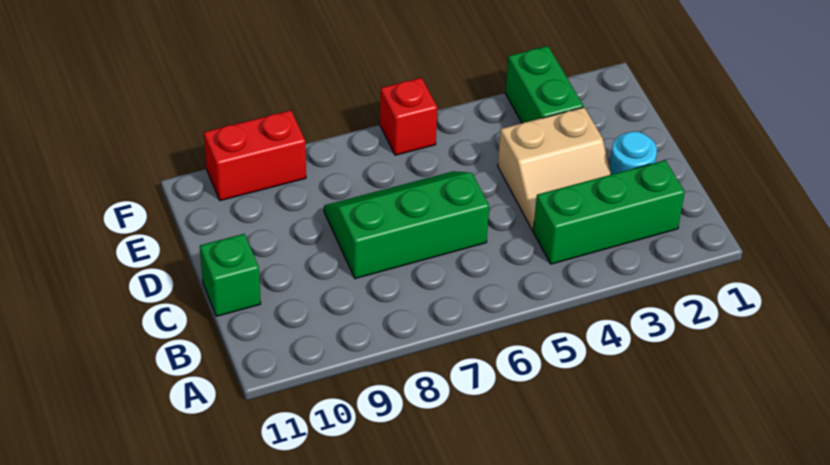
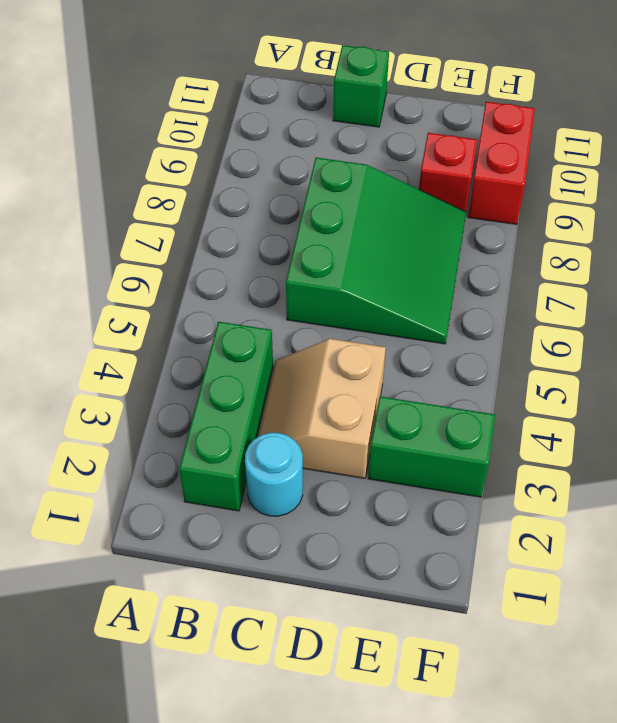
green slope C6:D8 level 1 top C -> green slope C6:E8 level 1 top C
red brick F6 level 1 -> red brick E9 level 1

